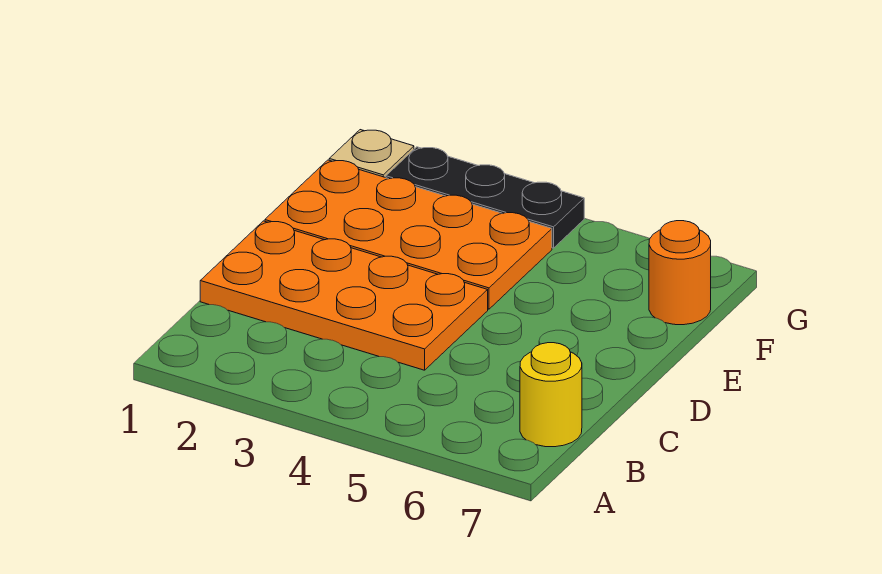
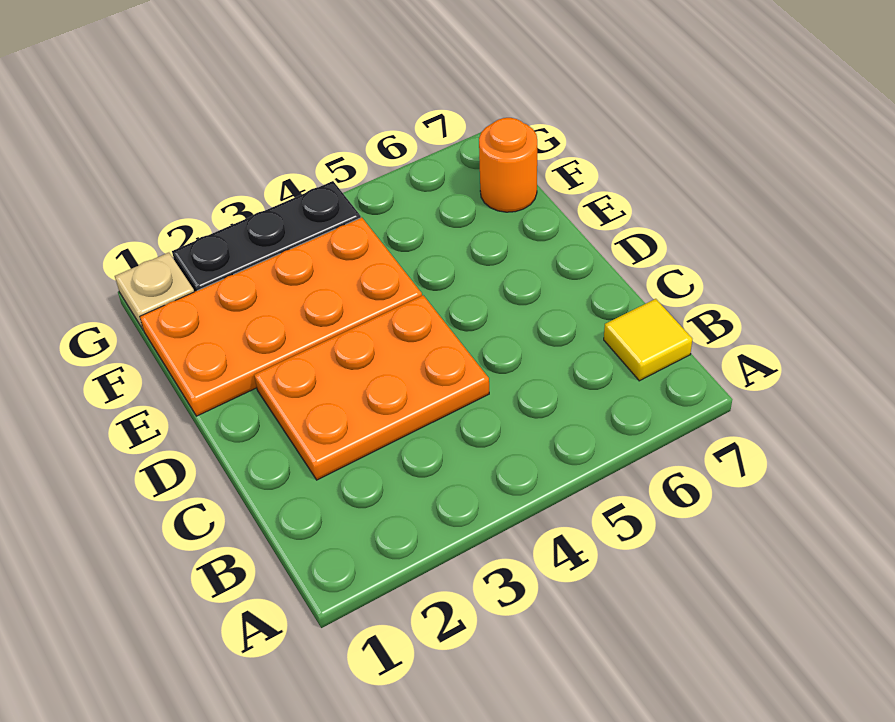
yellow round brick B7 level 1 -> yellow tile B7 level 1
orange plate C1:D4 level 1 -> orange plate C2:D4 level 1

